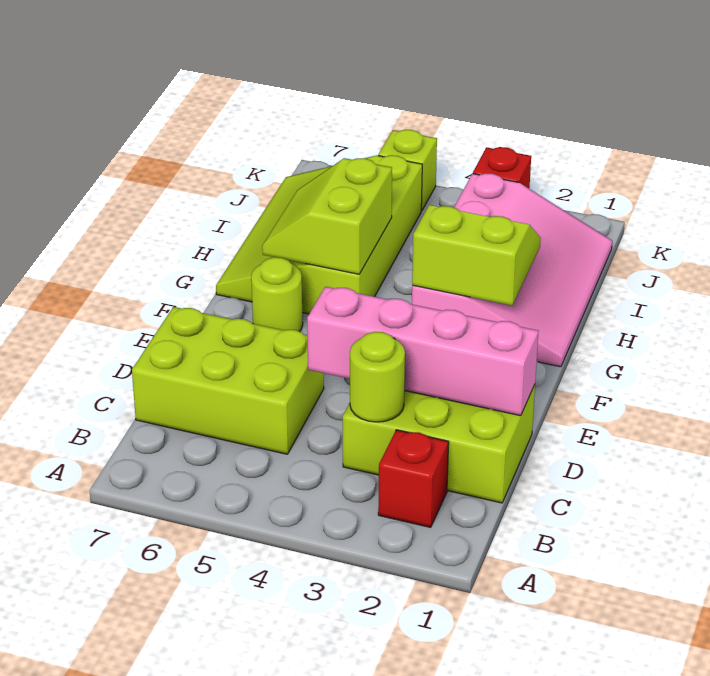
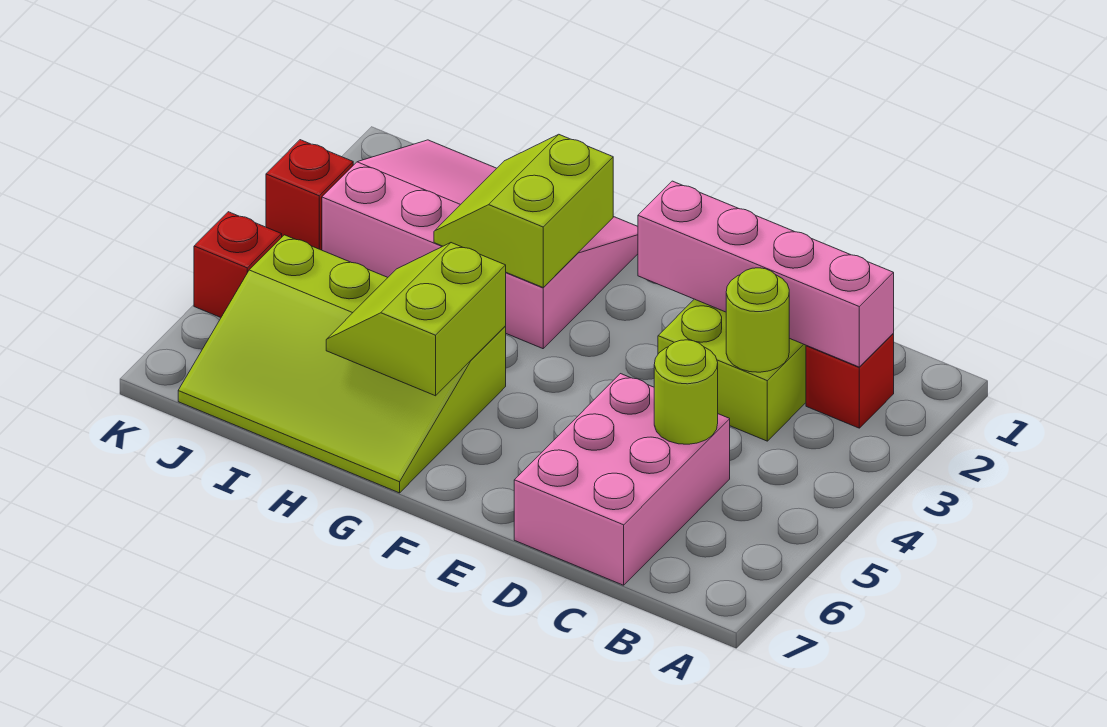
lime brick C5:D7 level 1 -> pink brick C5:D7 level 1
pink brick D1:D4 level 2 -> pink brick B2:E2 level 2
lime round brick F6 level 1 -> lime round brick C5 level 2
lime slope G5:H6 level 2 top 5 -> lime slope G5:H6 level 2 top G
lime brick K5 level 1 -> red brick K5 level 1

